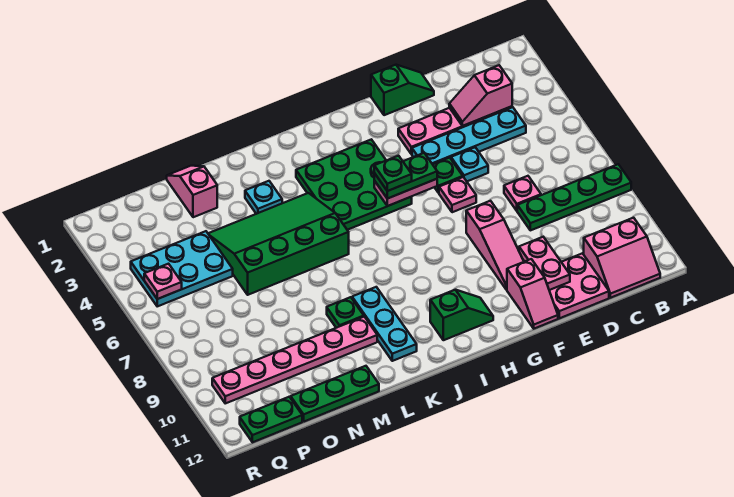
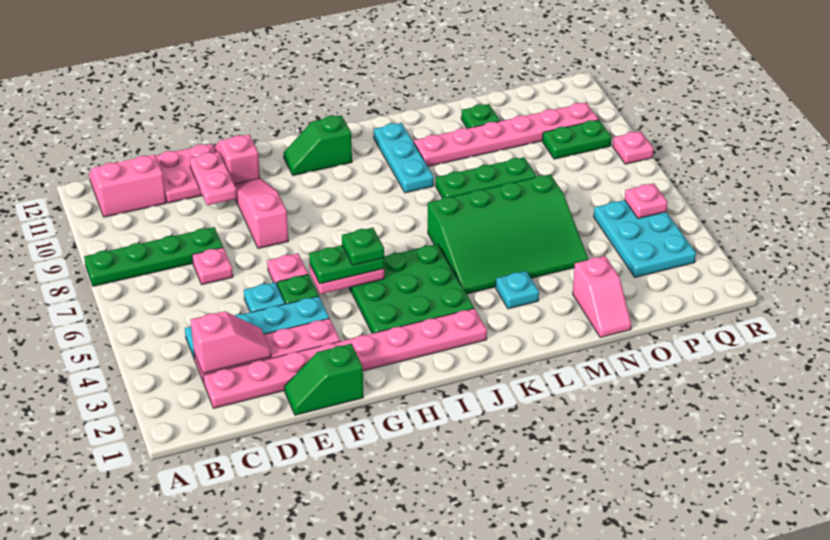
none -> pink plate C2:J2 level 1
green plate L9 level 1 -> green plate N11 level 1
green plate M12:O12 level 1 -> green plate L8:N8 level 1
cyan plate O4:Q5 level 1 -> cyan plate P3:Q5 level 1
green plate P12:Q12 level 1 -> green plate P9:Q9 level 1
none -> pink plate R8 level 1

